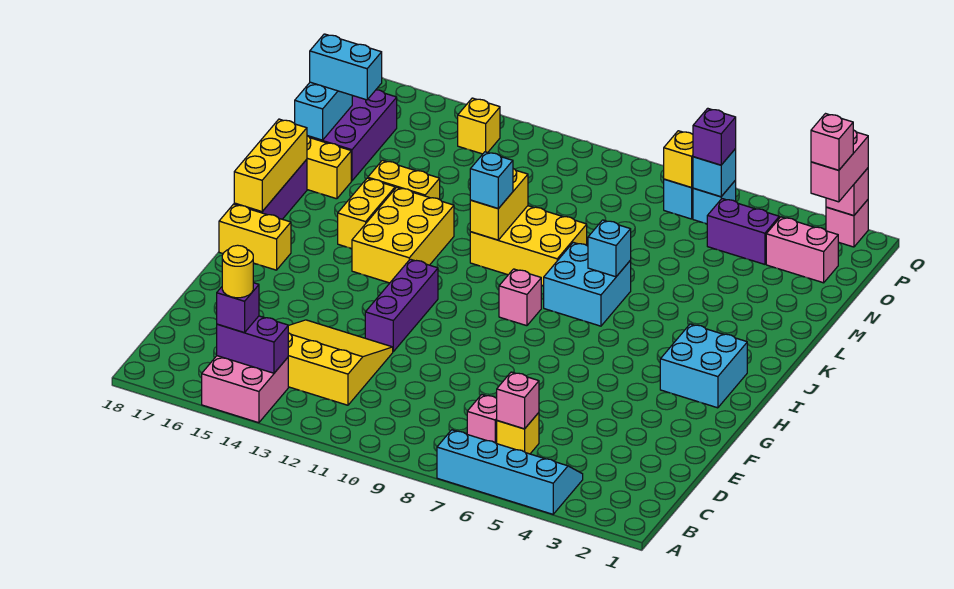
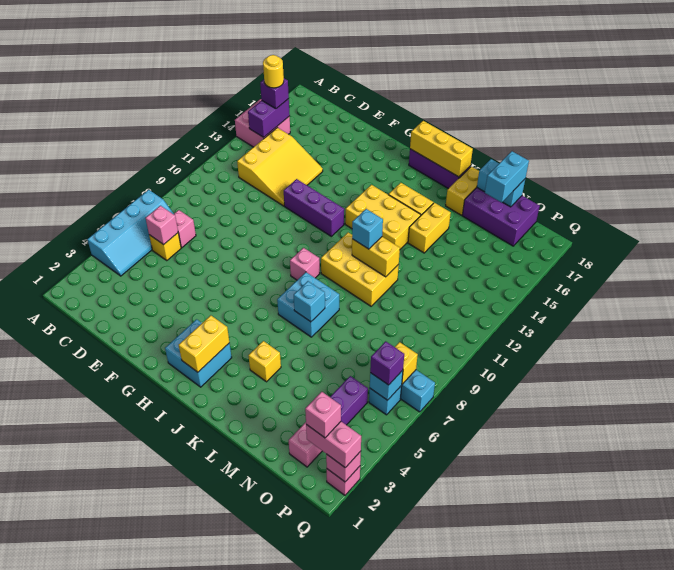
yellow brick H17:H18 level 1 -> yellow brick I2:I3 level 2
yellow brick K9:L11 level 1 -> yellow brick J10:L11 level 1
yellow brick P14 level 1 -> yellow brick K4 level 1

